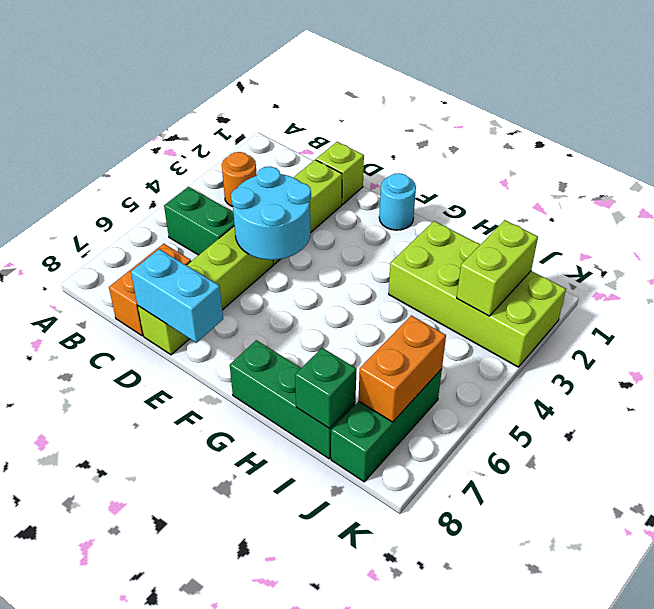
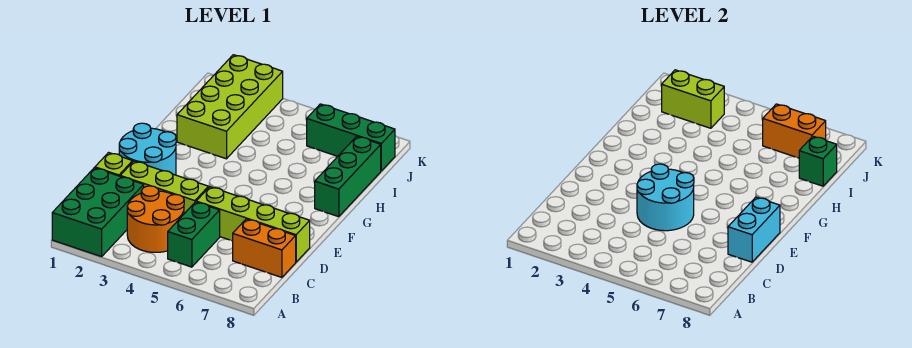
none -> green brick A1:C2 level 1
orange round brick B3 level 1 -> orange round brick B3:C4 level 1
cyan round brick F1 level 1 -> cyan round brick E1:F2 level 1

